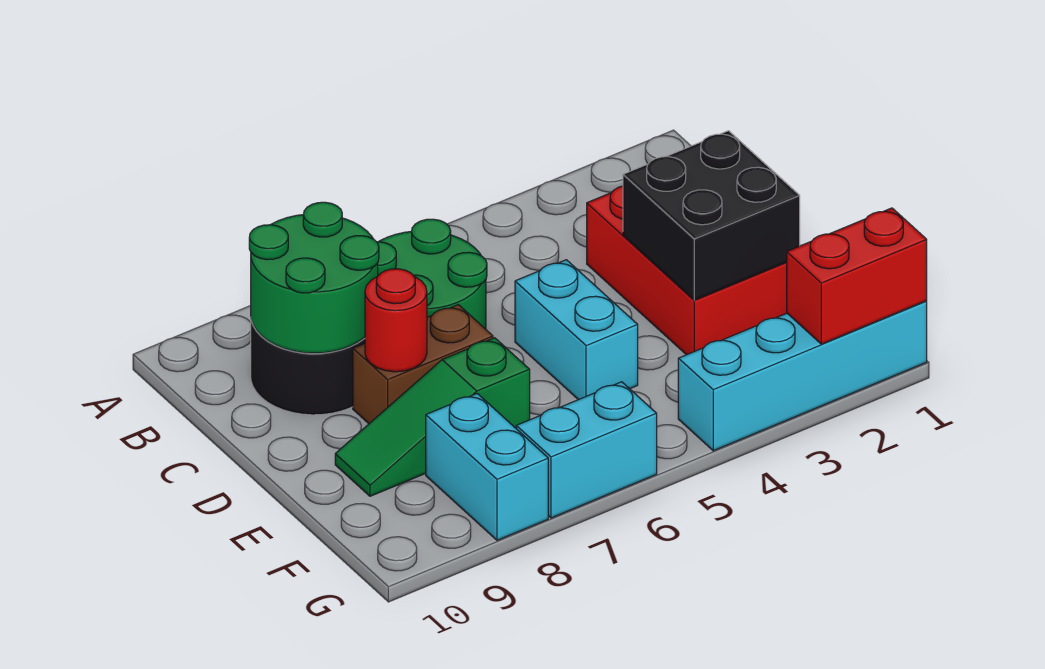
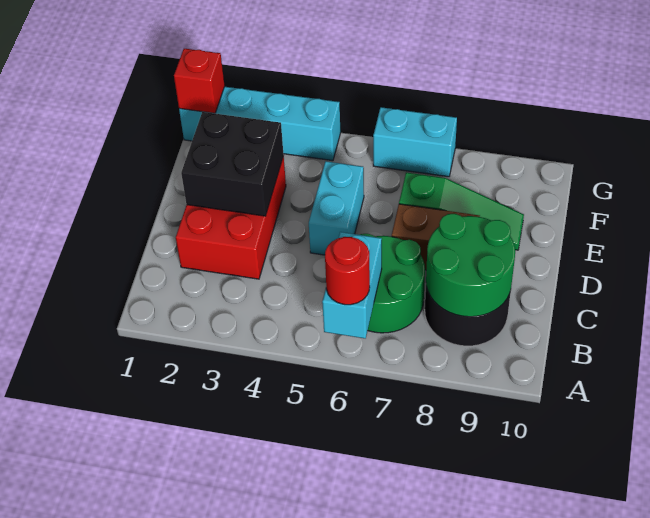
red round brick D8 level 2 -> red round brick A6 level 3
cyan brick F8:G8 level 1 -> cyan brick A6:B6 level 2
red brick G1:G2 level 2 -> red brick G1 level 2

